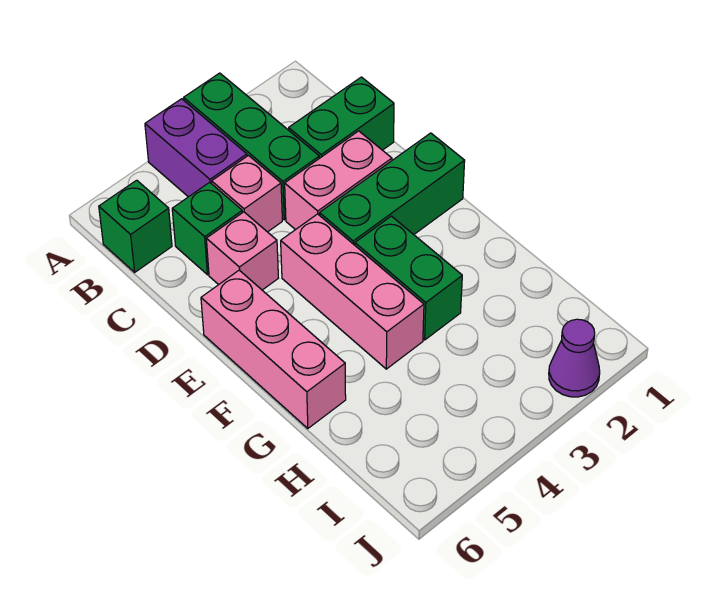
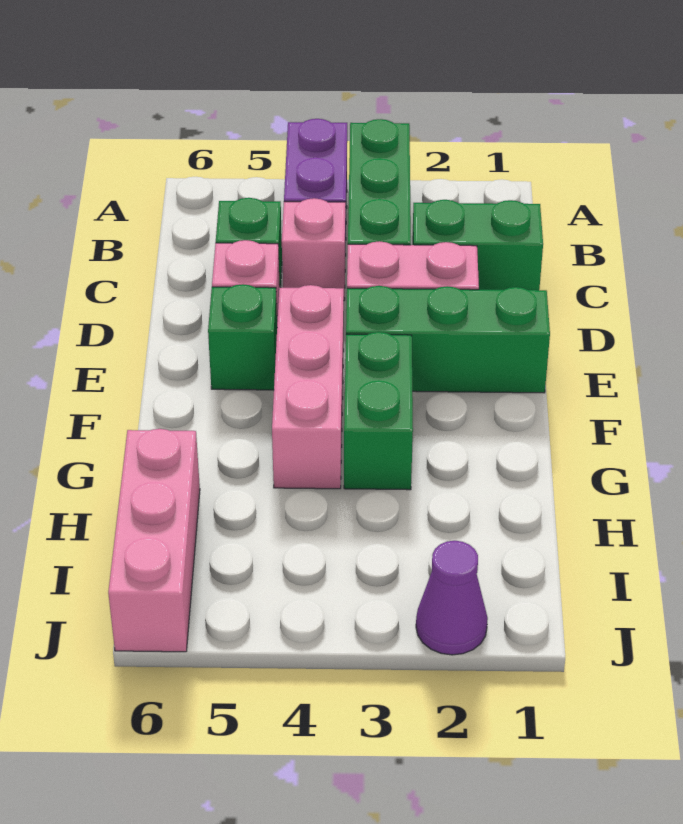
green brick B6 level 1 -> green brick E5 level 1
pink brick E6:G6 level 1 -> pink brick H6:J6 level 1

